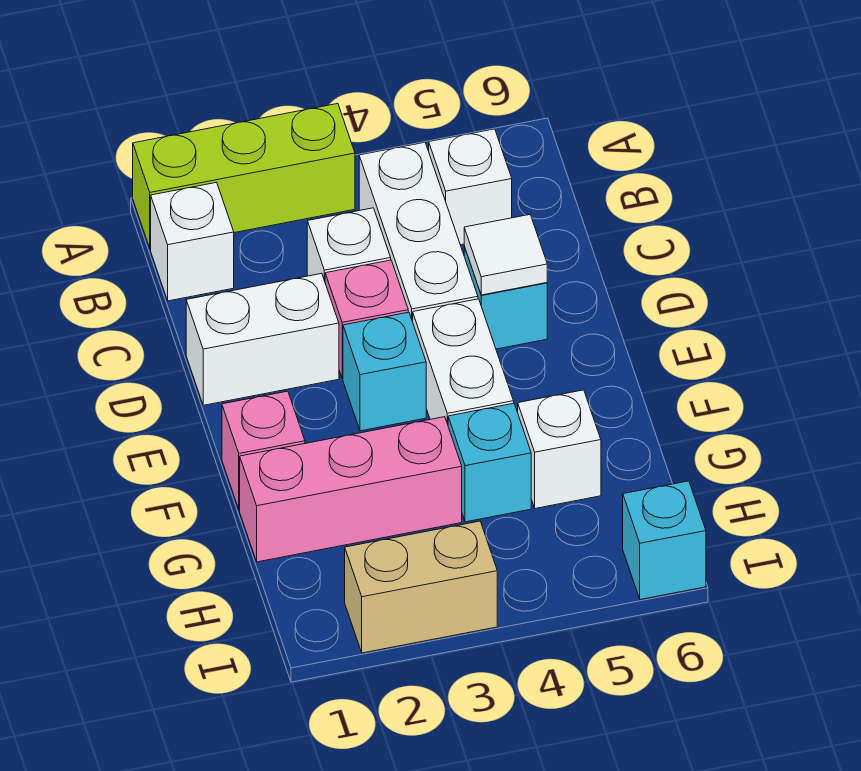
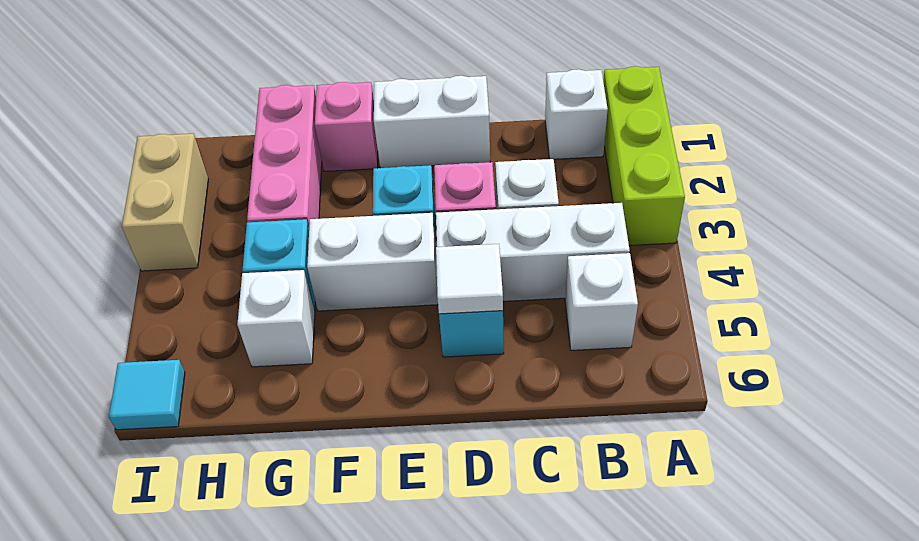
white brick D1:D2 level 1 -> white brick D1:E1 level 1
cyan brick I6 level 1 -> cyan tile I6 level 1

